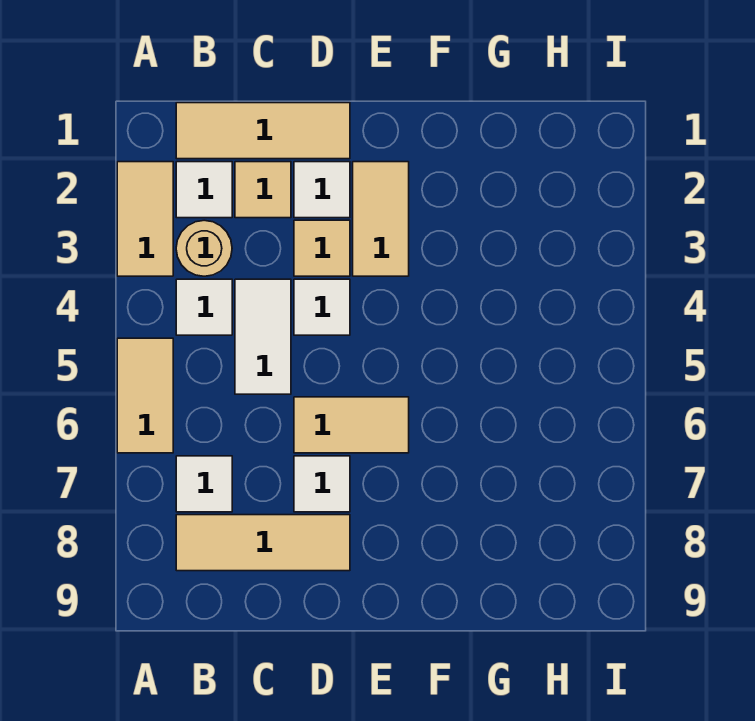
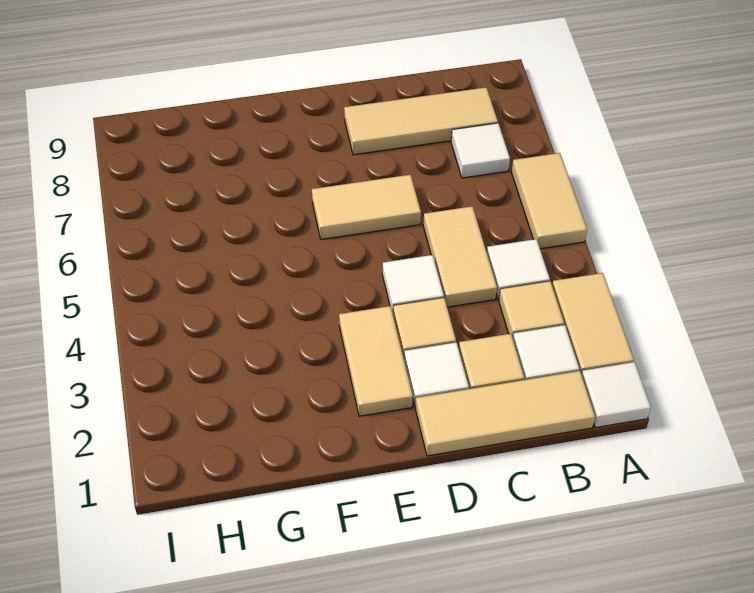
tan round brick B3 level 1 -> tan tile B3 level 1
white tile C4:C5 level 1 -> tan tile C4:C5 level 1
white tile D7 level 1 -> white tile A1 level 1

